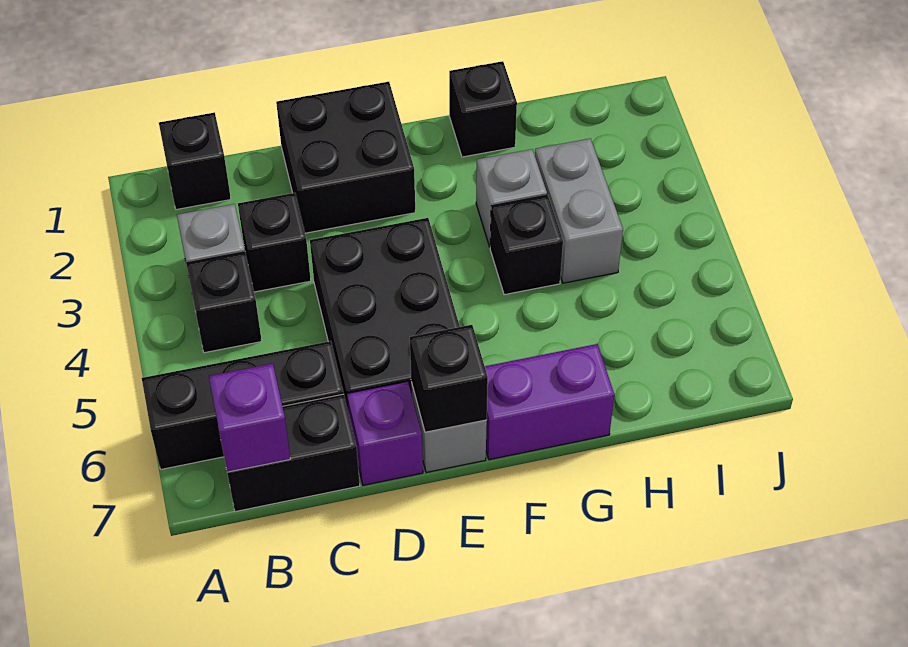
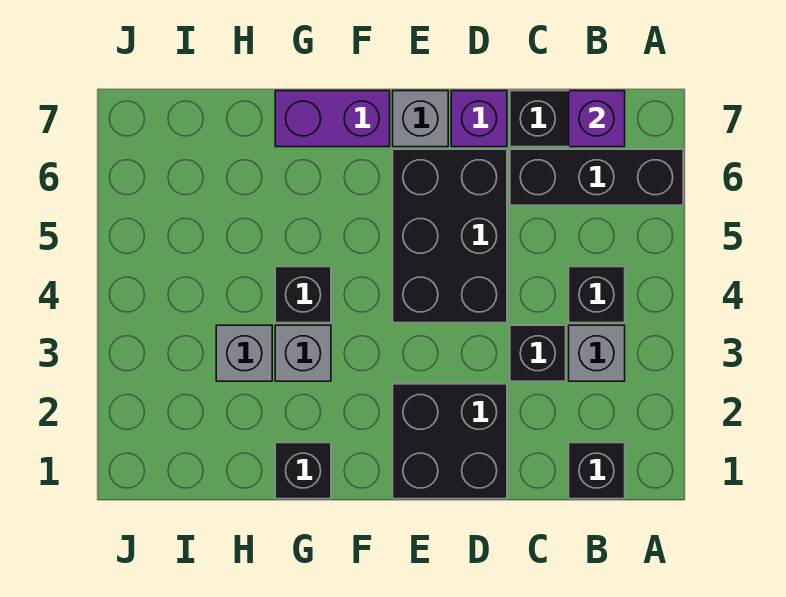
black brick E7 level 2 -> none
grey brick H3:H4 level 1 -> grey brick H3 level 1

